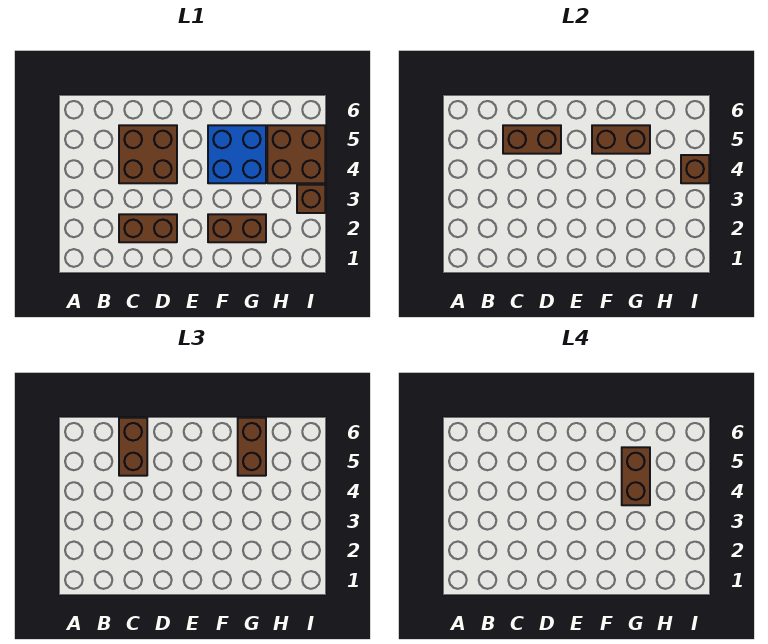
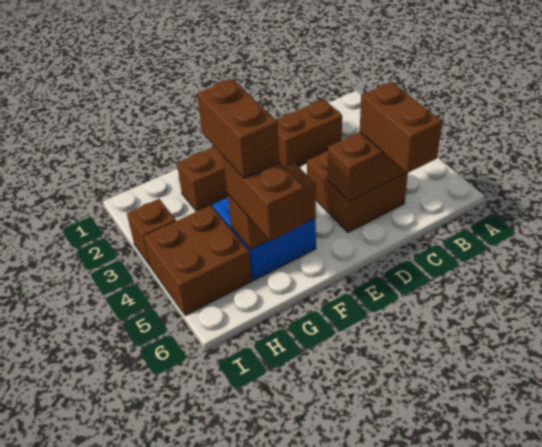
brown brick I4 level 2 -> none

